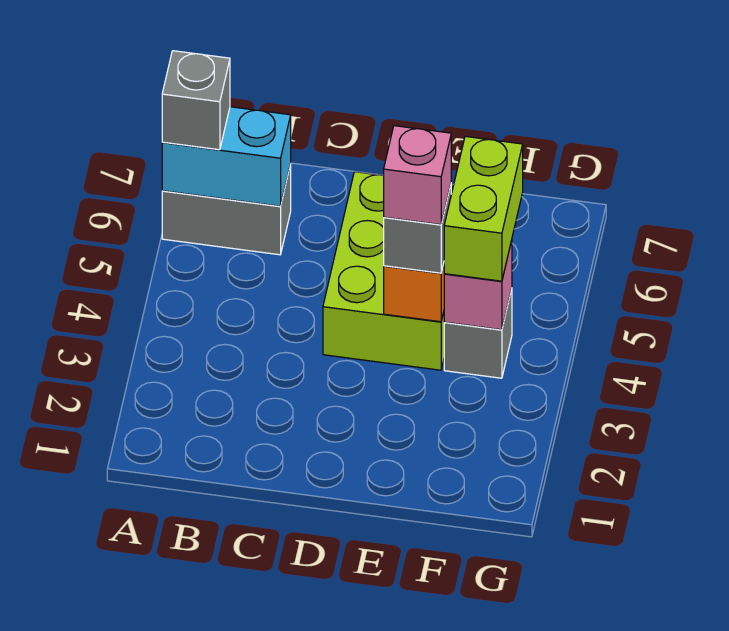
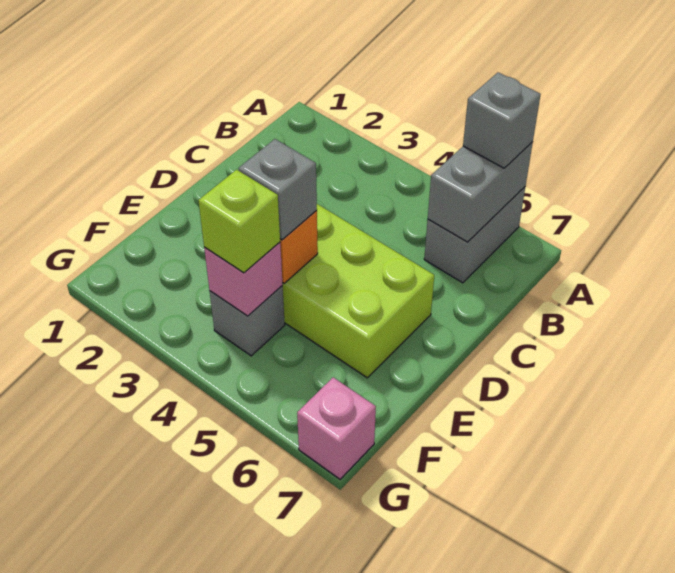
cyan brick A6:B6 level 2 -> grey brick A6:B6 level 2
pink brick E4 level 4 -> pink brick G7 level 1
lime brick F4:F5 level 3 -> lime brick F4 level 3

